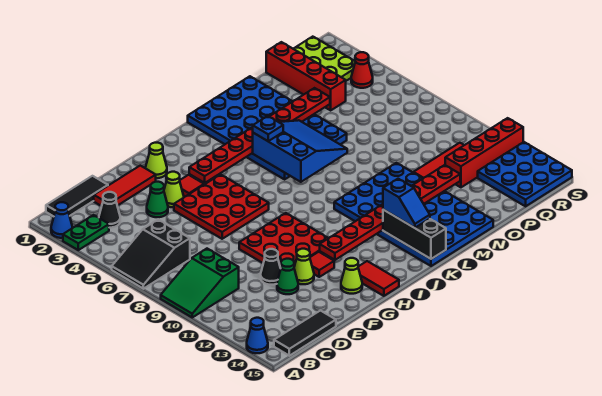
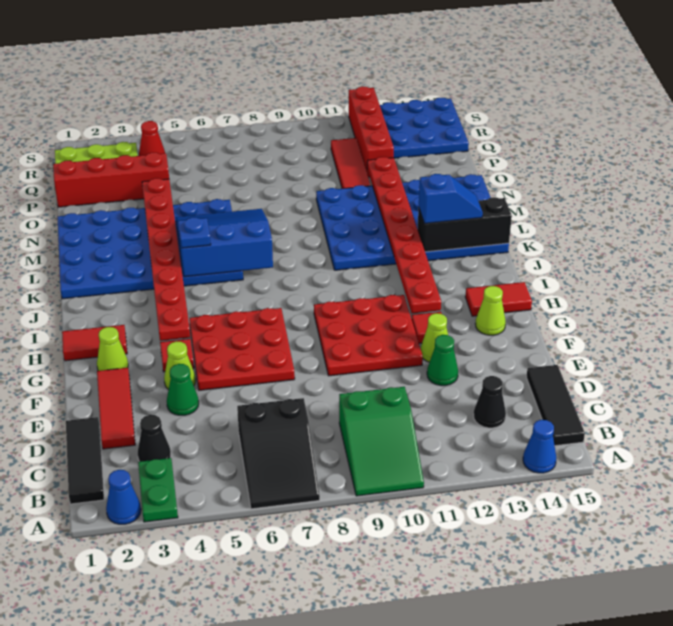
black cone E11 level 1 -> black cone C13 level 1
none -> red tile H1:H2 level 1

